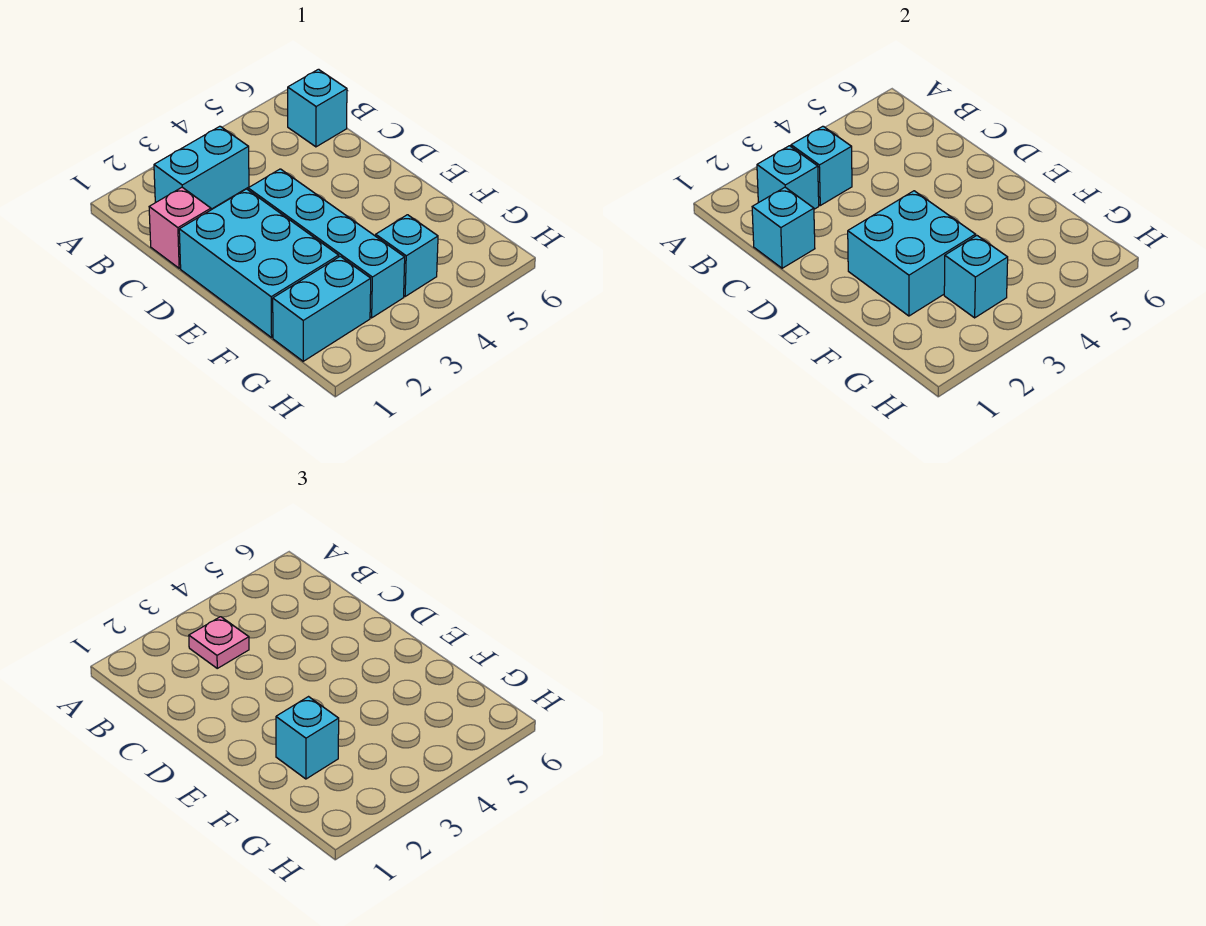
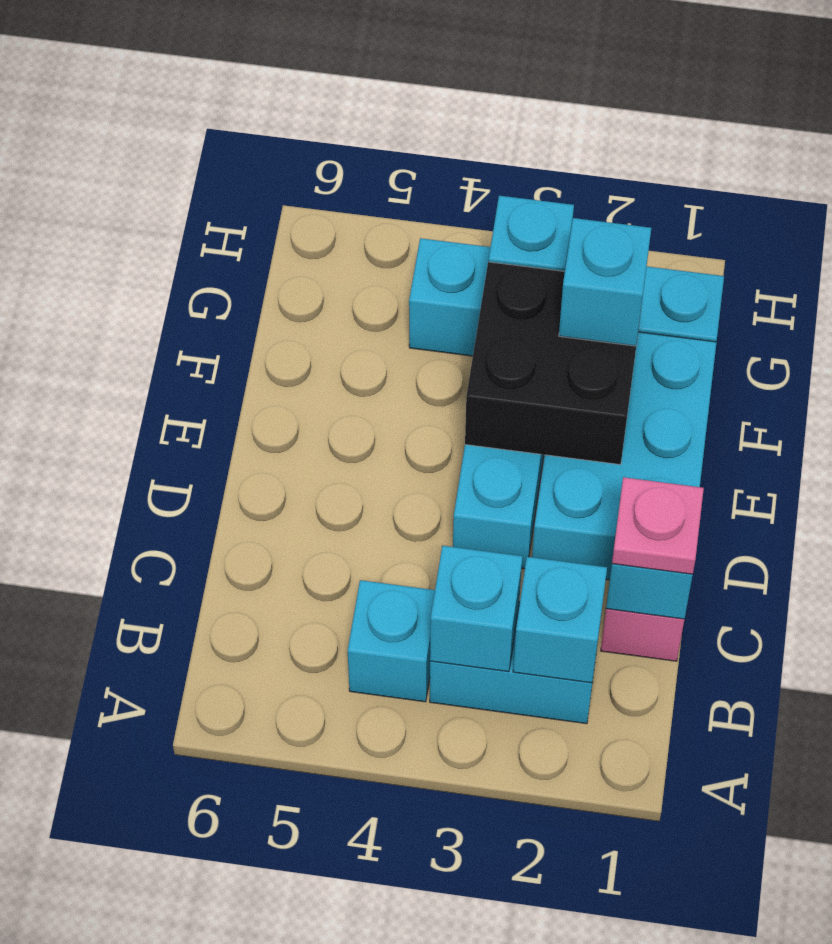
pink plate B3 level 3 -> pink plate C1 level 3
cyan brick B6 level 1 -> cyan brick B4 level 1
cyan brick E2:F3 level 2 -> black brick E2:F3 level 2

